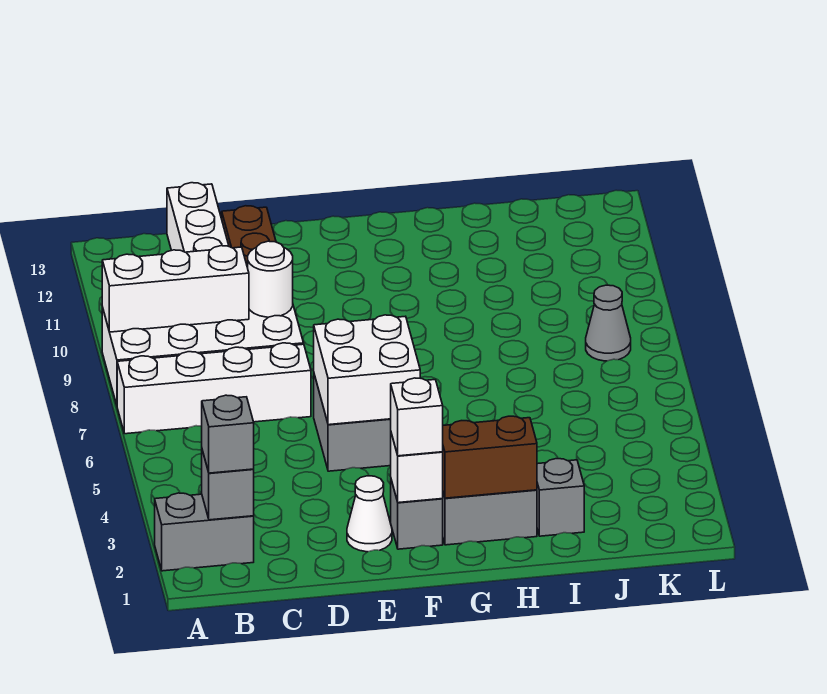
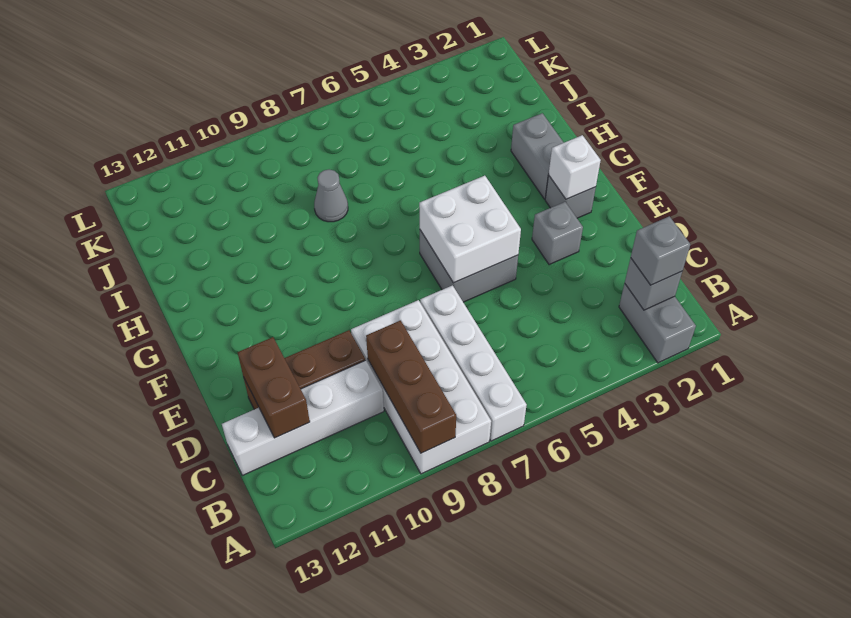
white brick A9:C9 level 2 -> brown brick A9:C9 level 2
white round brick D9 level 2 -> none
white cone E2 level 1 -> none
white brick F2 level 3 -> none
brown brick G2:H2 level 2 -> brown brick C12:D12 level 2
grey brick I2 level 1 -> grey brick E3 level 1
grey cone K8 level 1 -> grey cone I8 level 1

